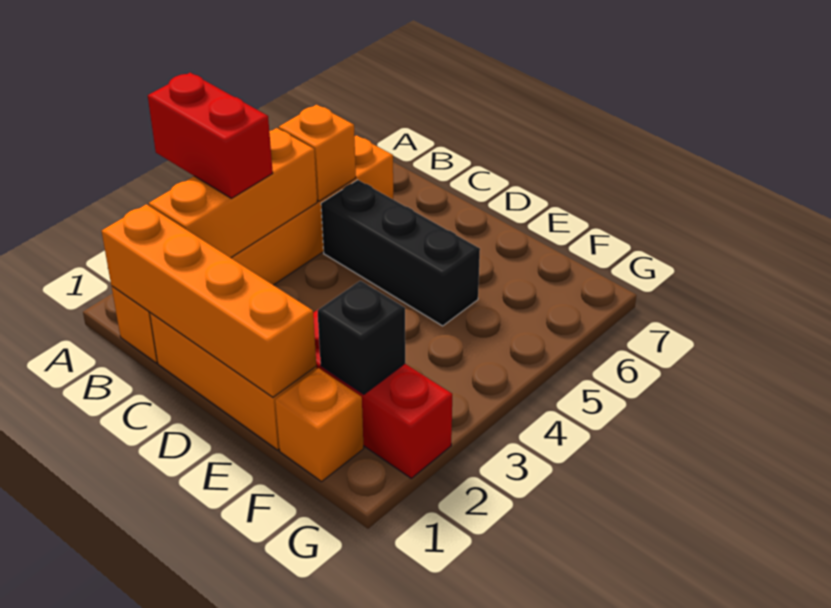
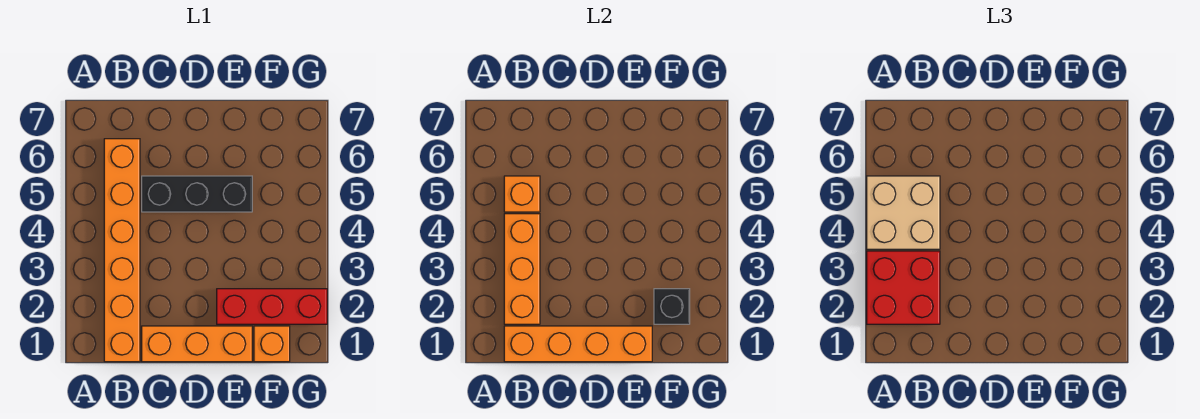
red brick A3:B3 level 3 -> red brick A2:B3 level 3
none -> tan brick A4:B5 level 3

